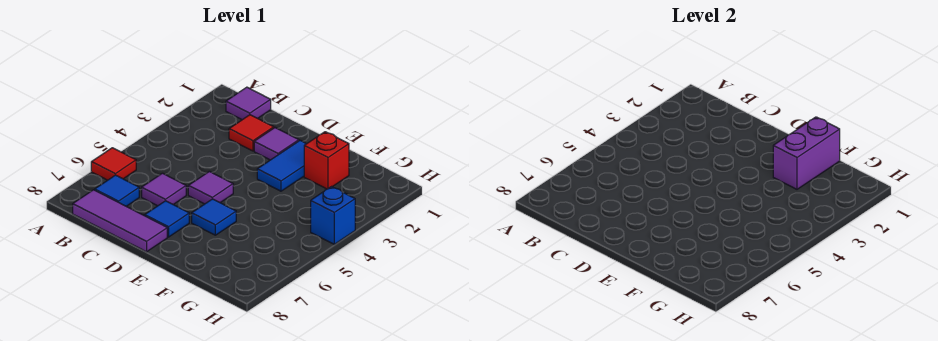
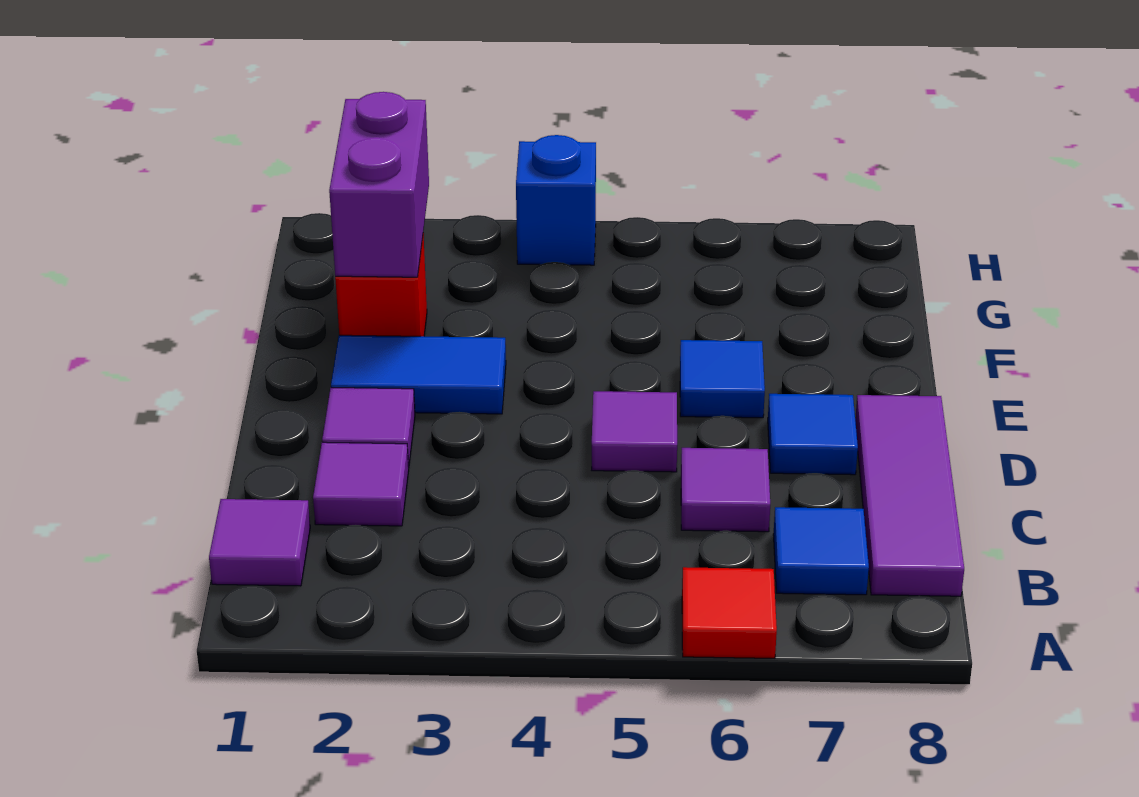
red tile C2 level 1 -> purple tile C2 level 1
purple brick F1:F2 level 2 -> purple brick F2:G2 level 2

